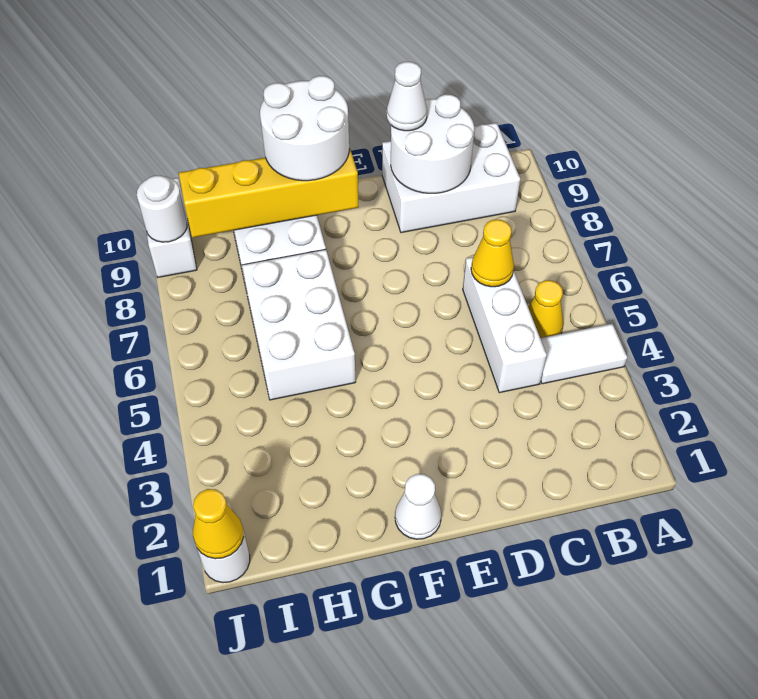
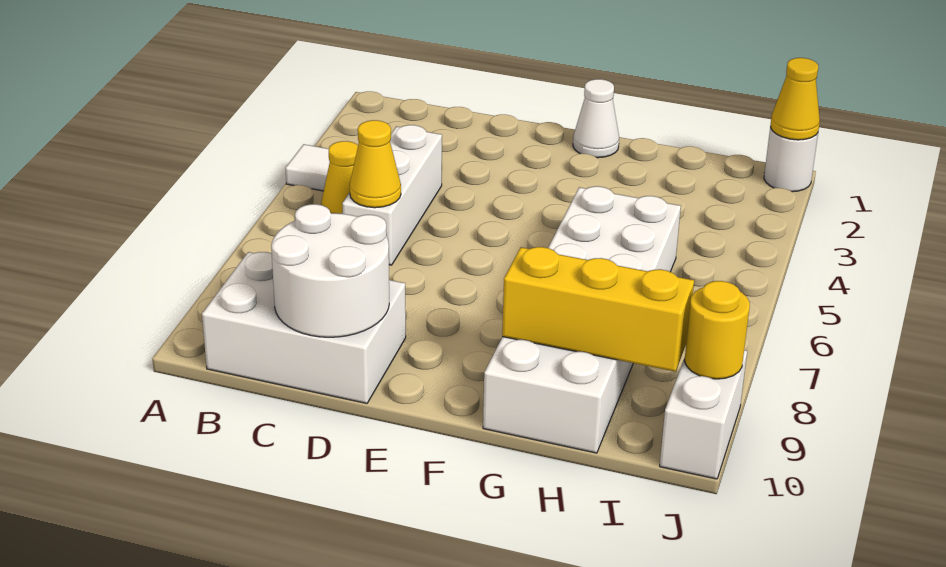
white cone D10 level 3 -> none
yellow brick F9:I9 level 2 -> yellow brick G9:I9 level 2
white round brick F9:G10 level 3 -> none
white round brick J9 level 2 -> yellow round brick J9 level 2

